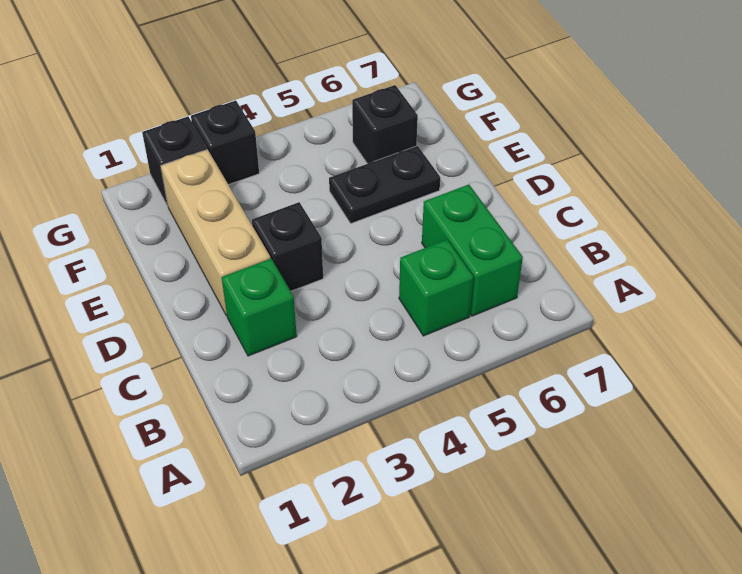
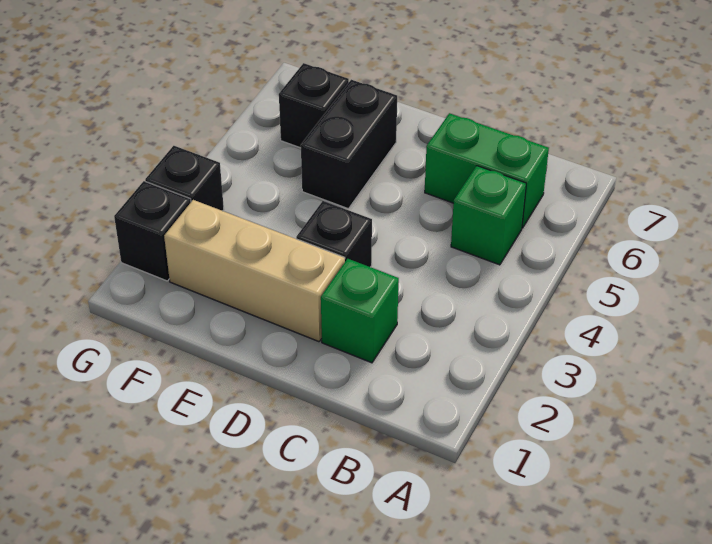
black plate E5:E6 level 1 -> black brick E5:E6 level 1

